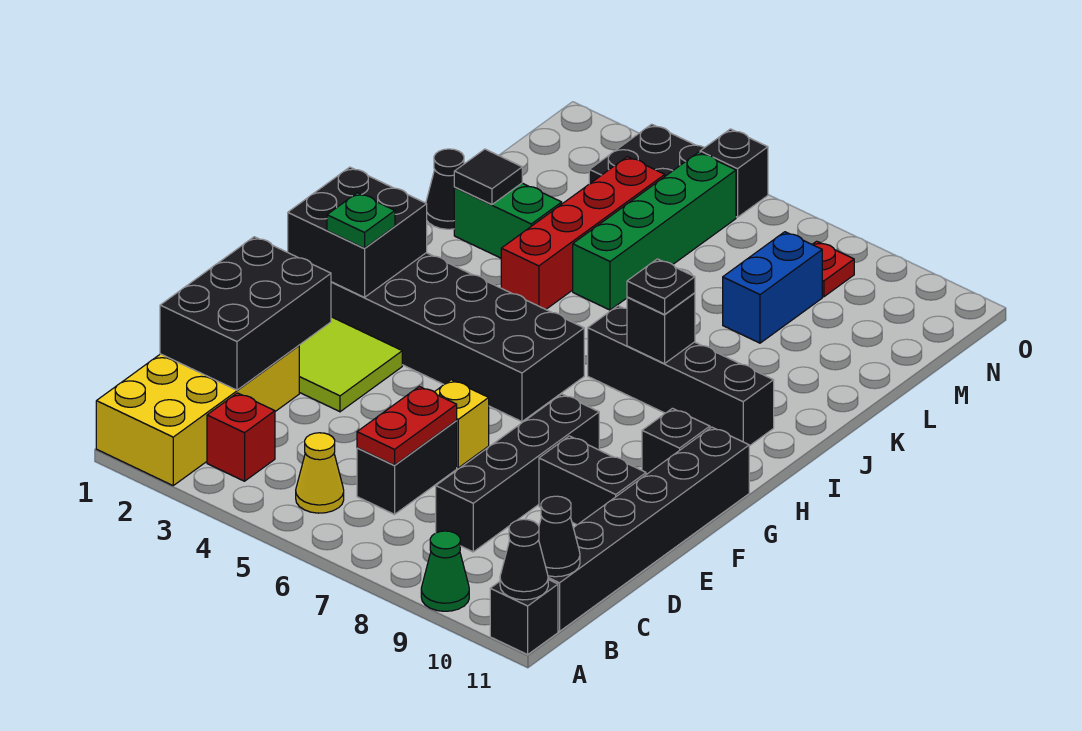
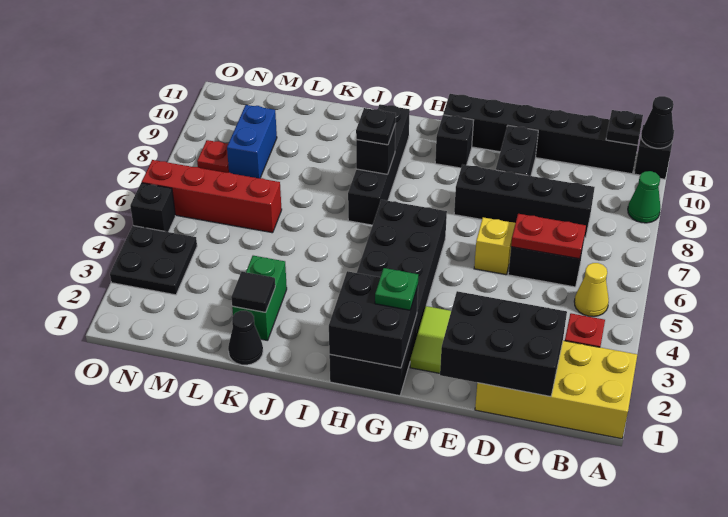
black cone B11 level 2 -> black plate B11 level 2
red brick J4:M4 level 1 -> red brick L6:O6 level 1
green brick K5:N5 level 1 -> none
blue brick L8:M8 level 1 -> blue brick M8:M9 level 1

